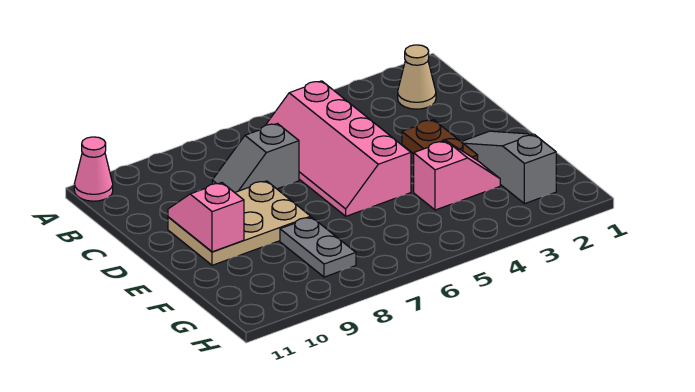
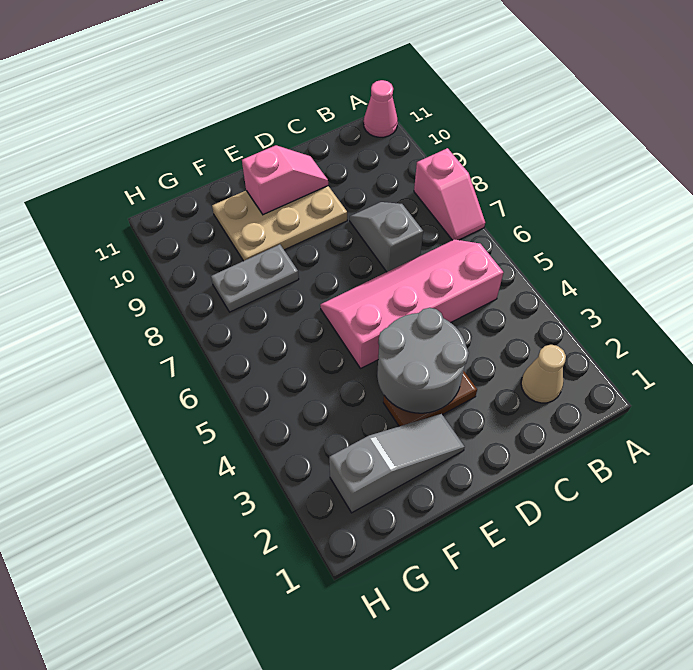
none -> grey round brick D3:E4 level 2
tan plate D8:E10 level 1 -> tan plate D9:F10 level 1
pink slope F3:F4 level 1 top 4 -> pink slope A7:A8 level 1 top 8

